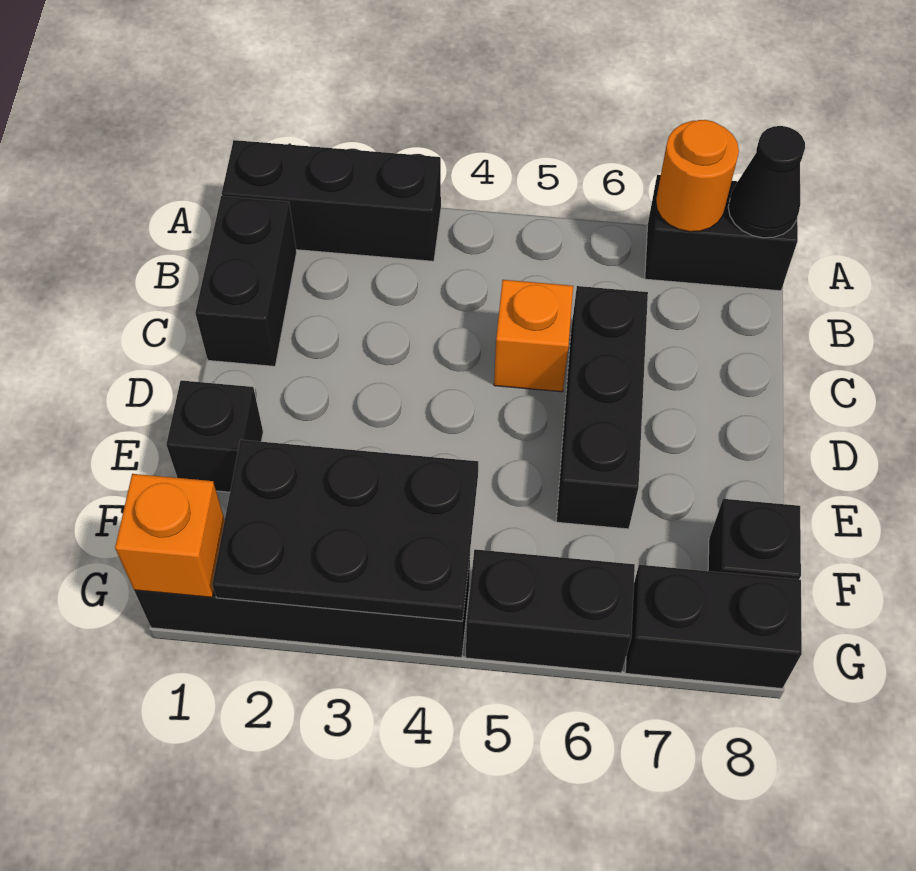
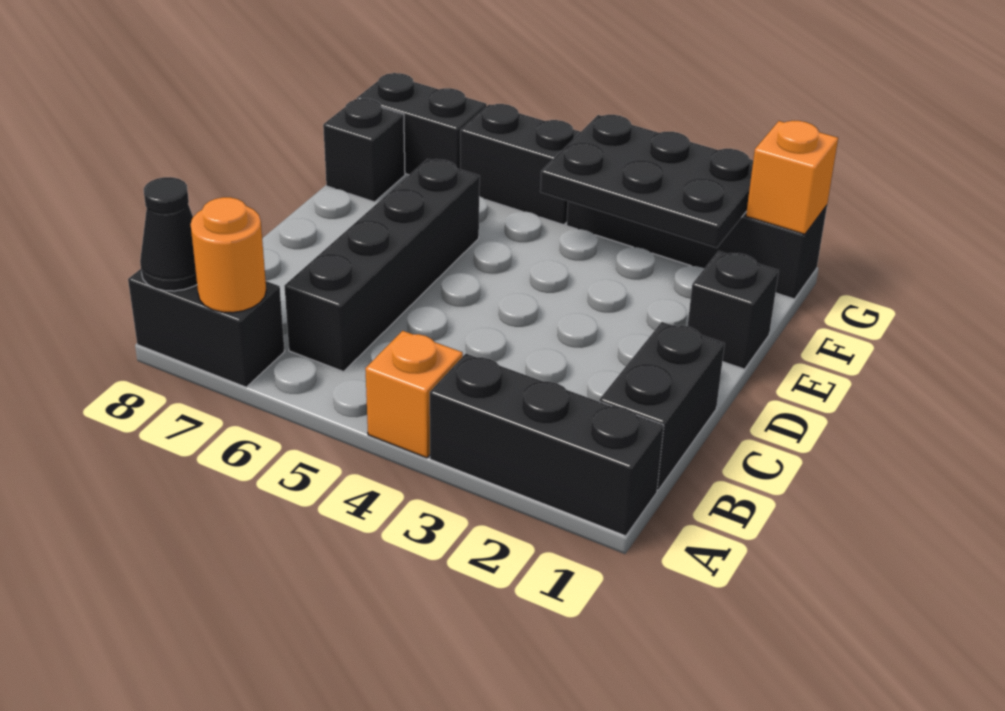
orange brick C5 level 1 -> orange brick A4 level 1
black brick C6:E6 level 1 -> black brick B6:E6 level 1

